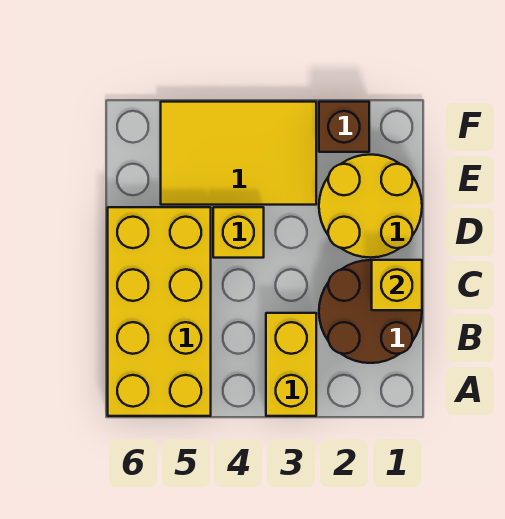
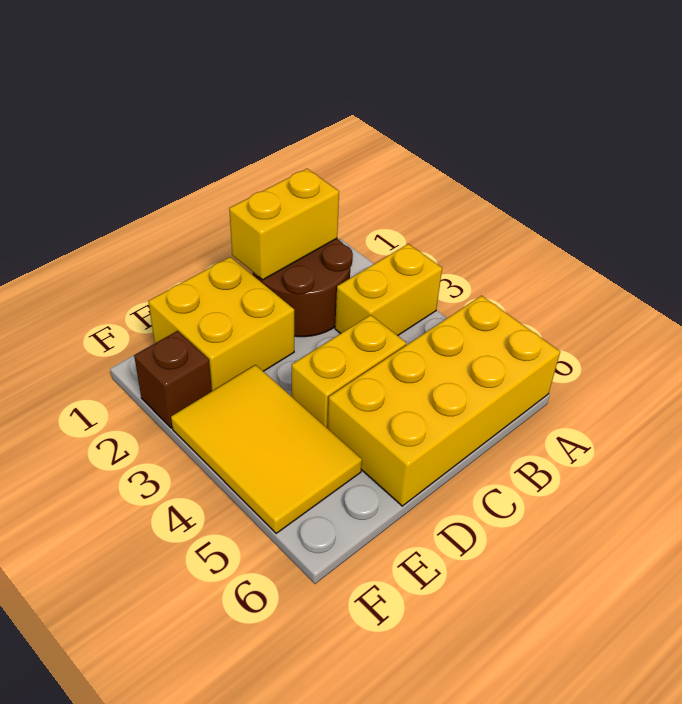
yellow brick C1 level 2 -> yellow brick B1:C1 level 2
yellow round brick D1:E2 level 1 -> yellow brick D1:E2 level 1
yellow brick D4 level 1 -> yellow brick C4:D4 level 1

